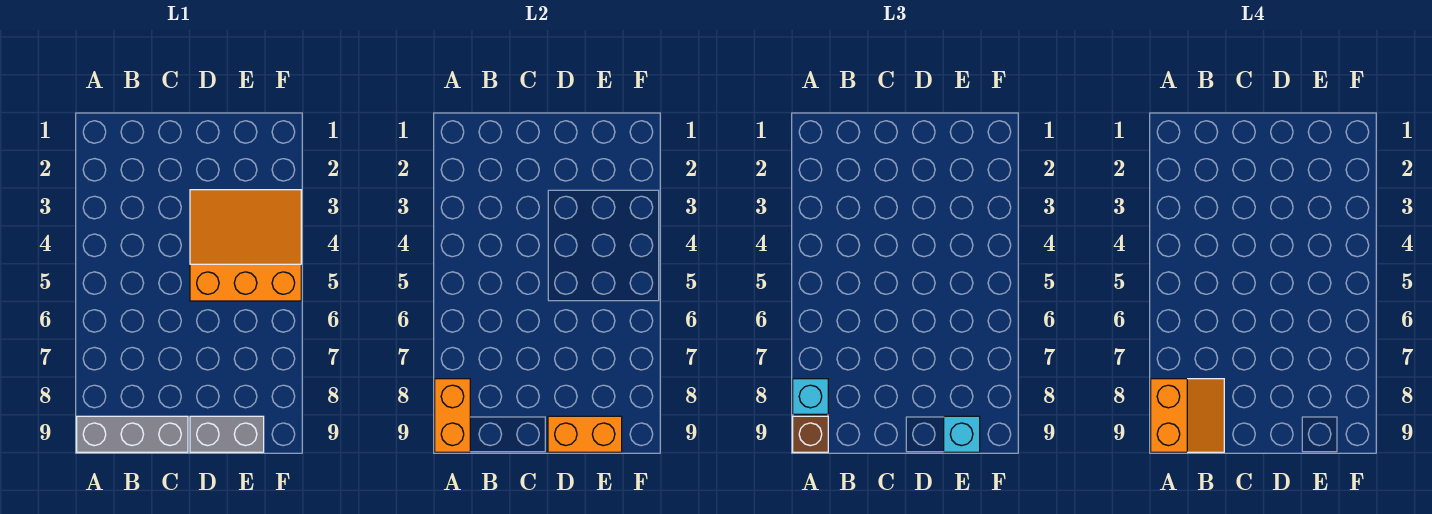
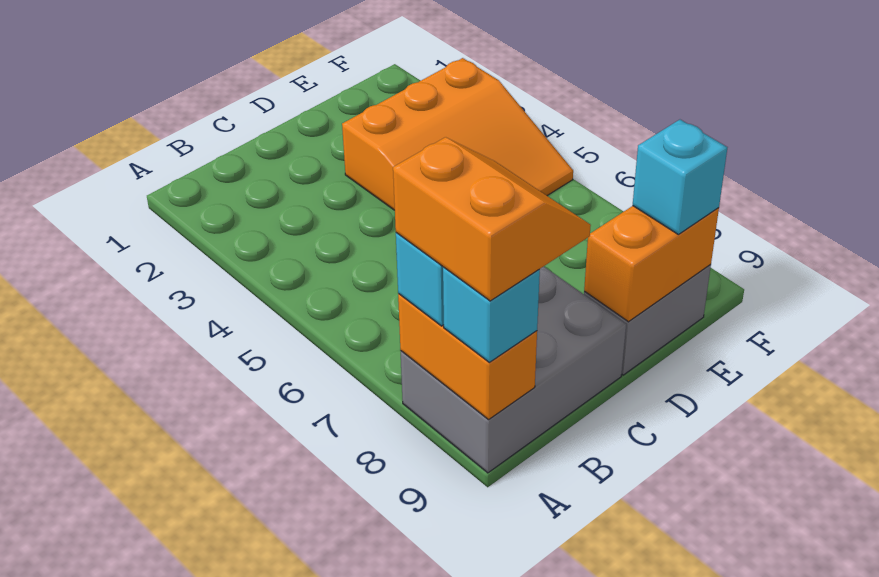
grey brick A9:C9 level 1 -> grey brick A8:C9 level 1
brown brick A9 level 3 -> cyan brick A9 level 3
orange slope D3:F5 level 1 top 5 -> orange slope D3:F5 level 1 top 3

